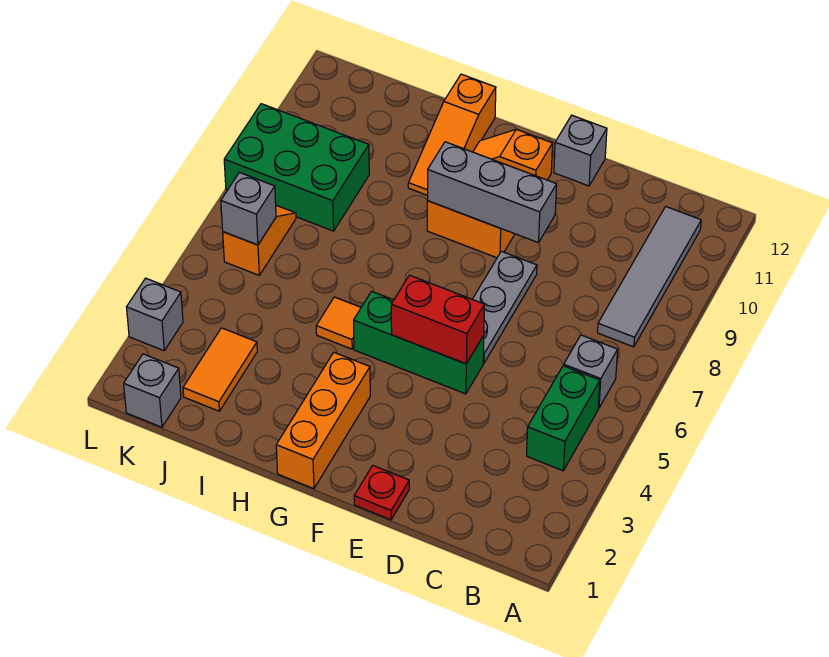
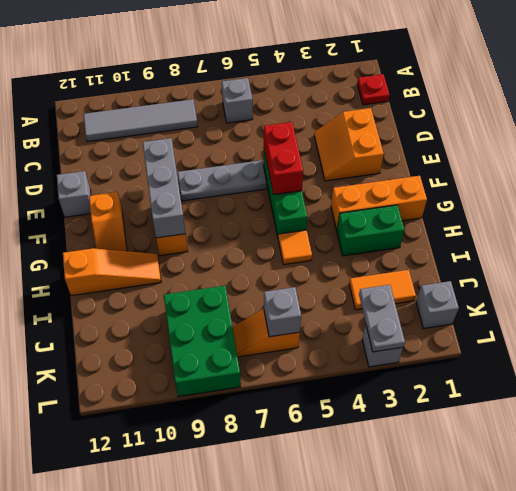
green brick B4:B5 level 1 -> green brick H2:H3 level 1
none -> orange slope D2:E3 level 1 top 2
red plate E1 level 1 -> red plate B1 level 1
none -> grey plate K3:L3 level 2

